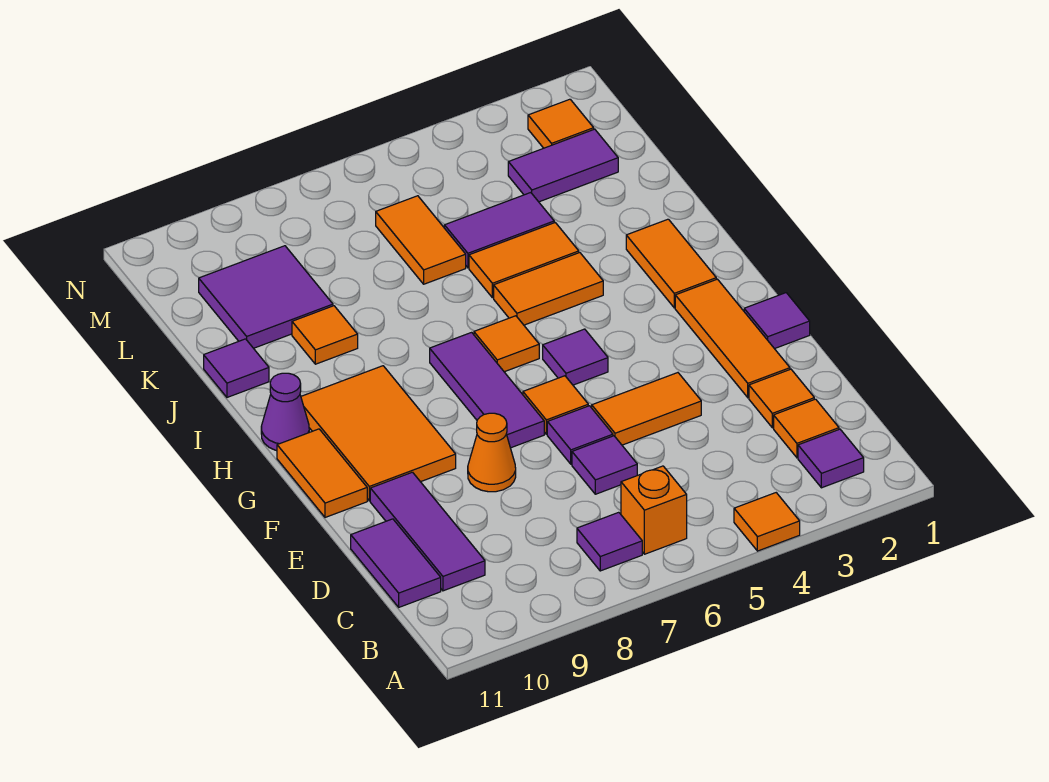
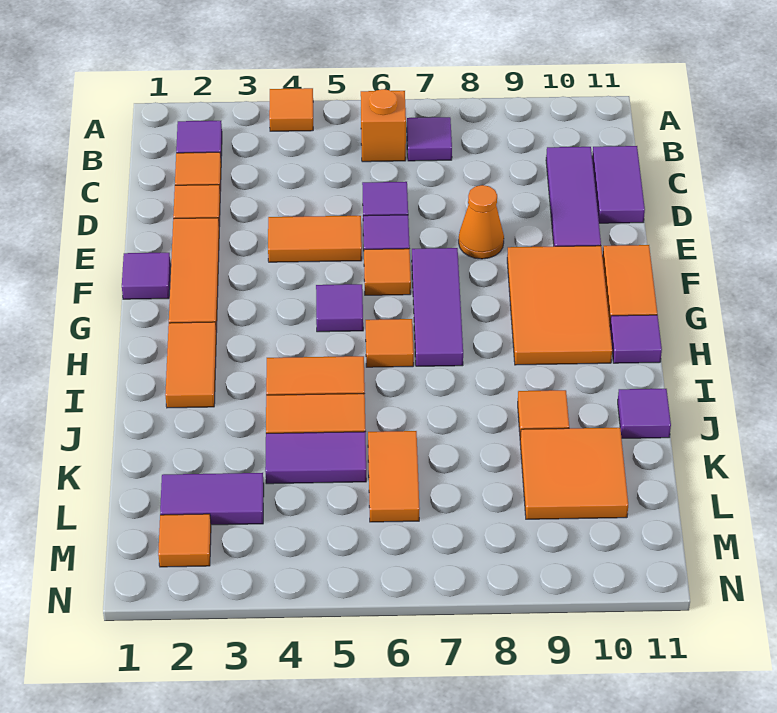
purple cone H11 level 1 -> purple tile H11 level 1
purple tile K9:L10 level 1 -> orange tile K9:L10 level 1

